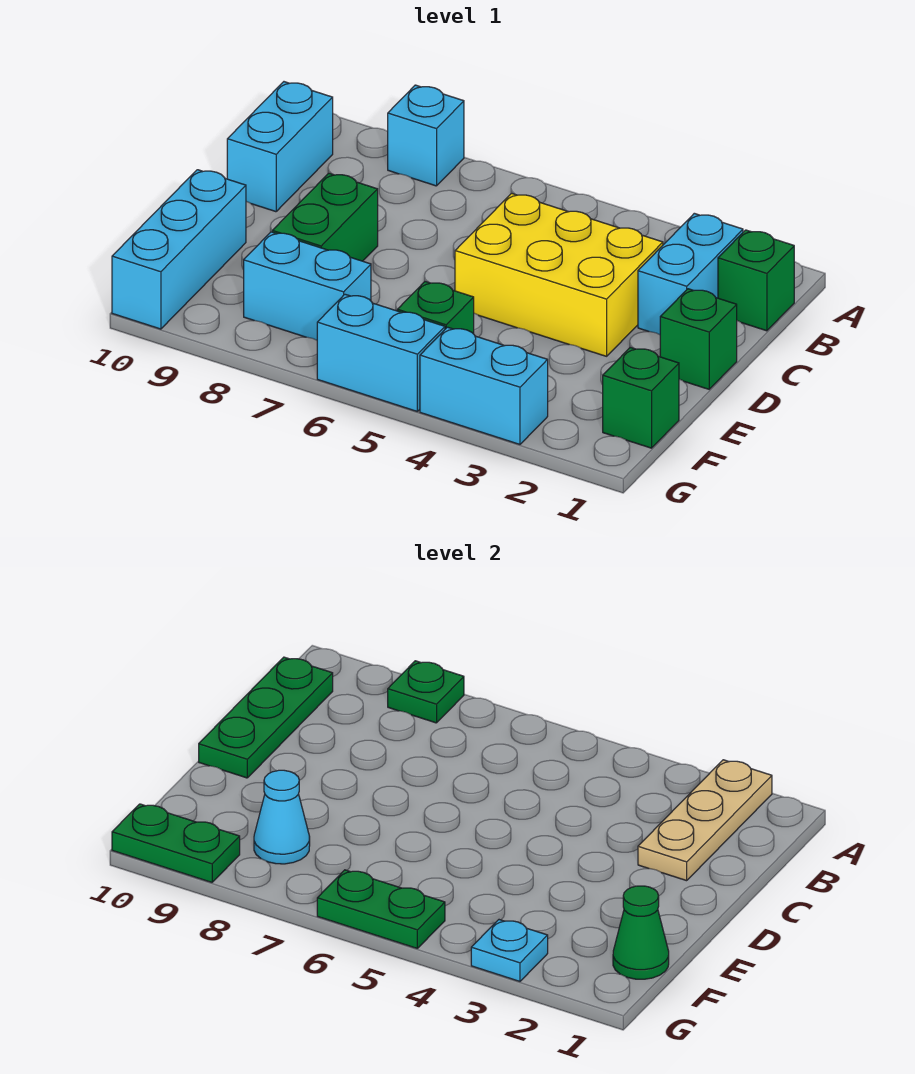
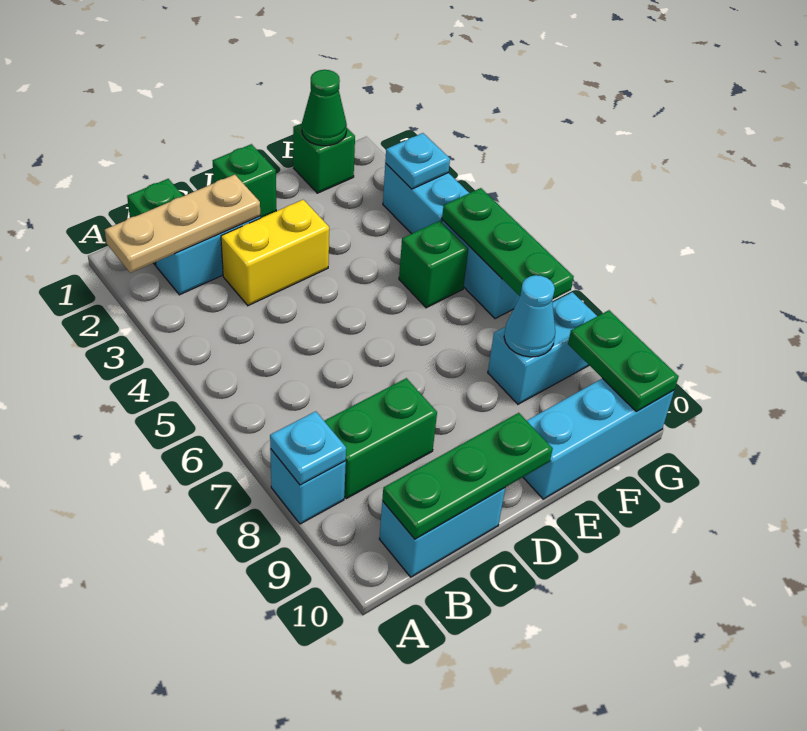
green plate A8 level 2 -> cyan plate A8 level 2
yellow brick C3:D5 level 1 -> yellow brick C3:D3 level 1
green brick D8:E8 level 1 -> green brick B8:C8 level 1
cyan brick F7:F8 level 1 -> cyan brick F8:G8 level 1
green plate G5:G6 level 2 -> green plate G5:G7 level 2

